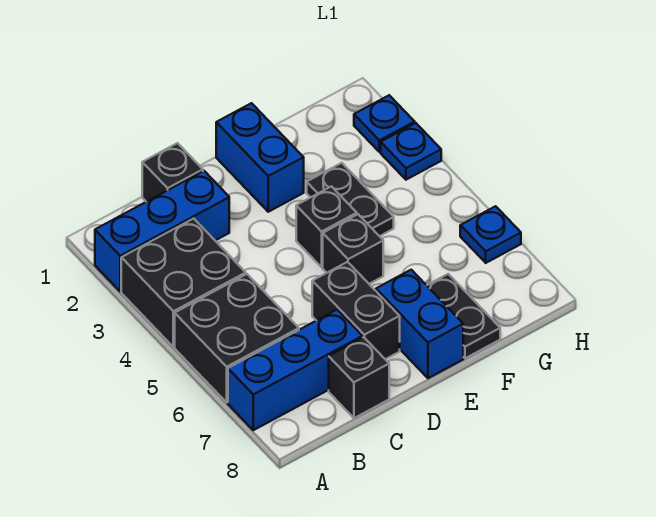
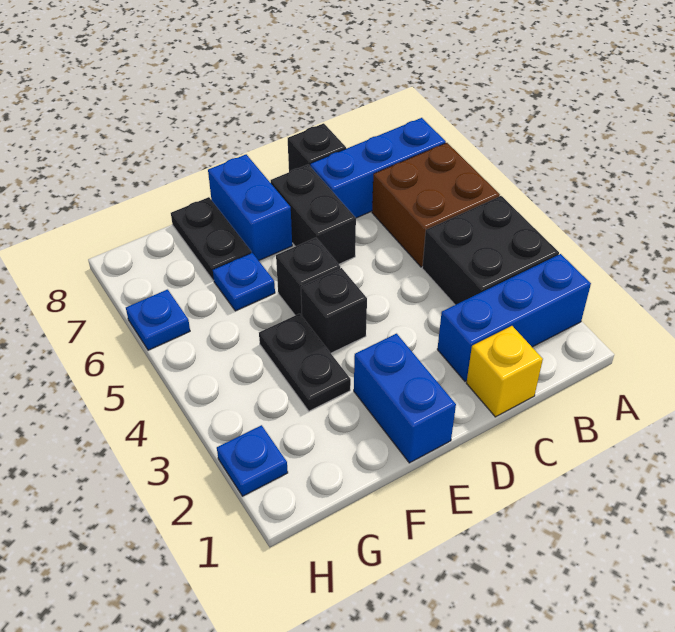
black brick A5:B6 level 1 -> brown brick A5:B6 level 1
black brick C1 level 1 -> yellow brick C1 level 1
blue plate H3 level 1 -> blue plate F6 level 1

